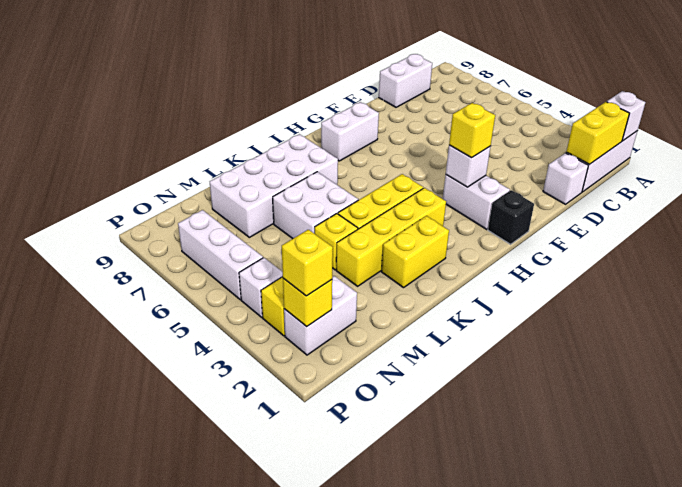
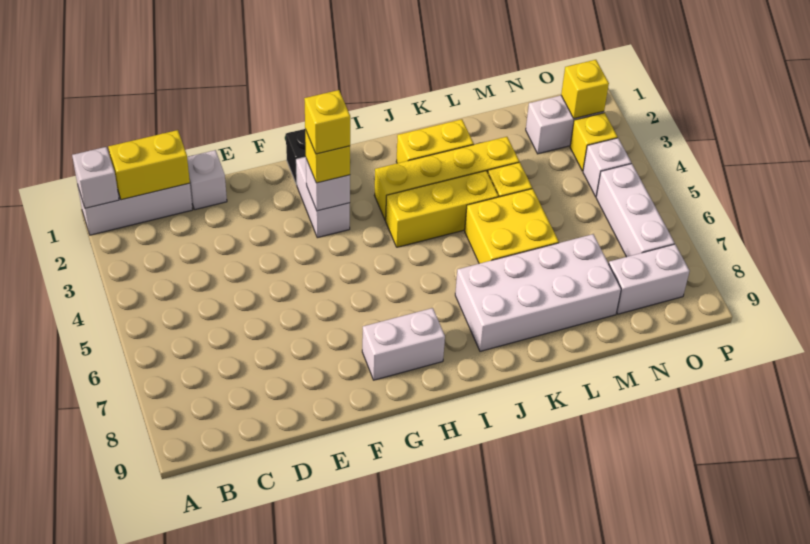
white brick C9:D9 level 1 -> white brick N8:O8 level 1
white brick K5:L6 level 1 -> yellow brick K5:L6 level 1
yellow brick O2 level 3 -> yellow brick G3 level 4

